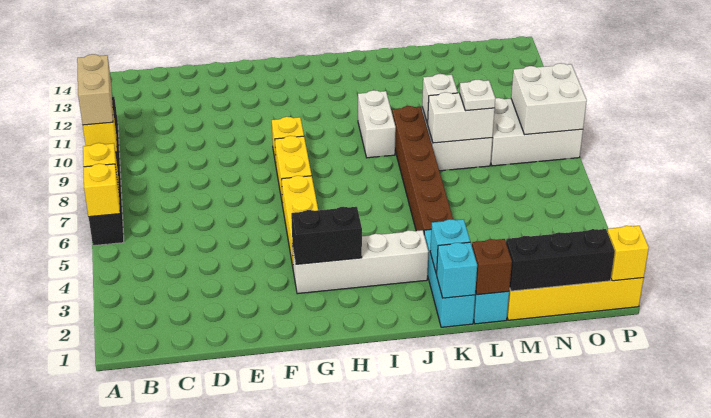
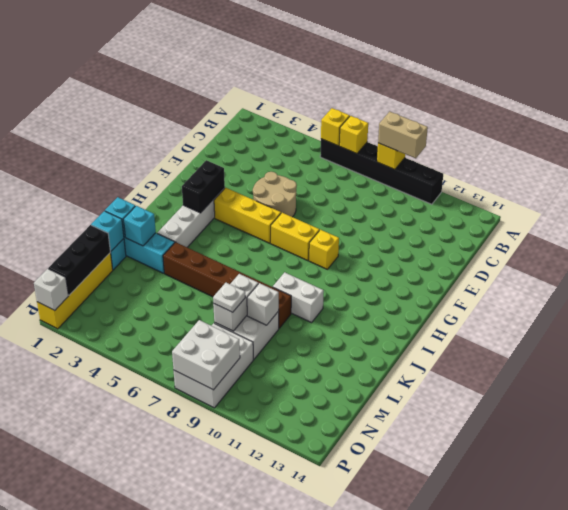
none -> tan round brick E5:F6 level 1
brown brick L1 level 2 -> cyan brick L1 level 2
yellow brick P1 level 2 -> white brick P1 level 2

